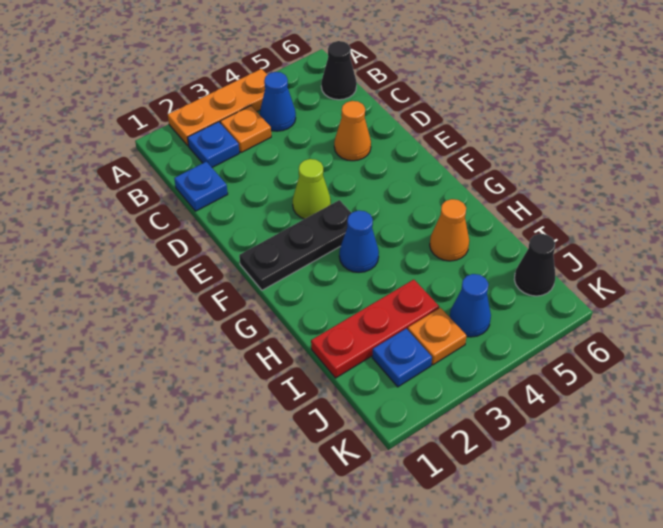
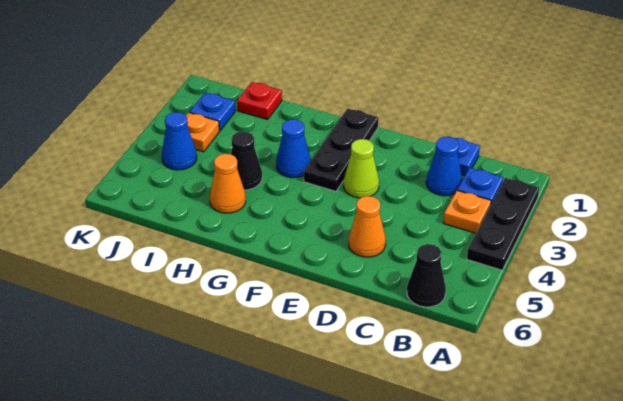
orange plate A2:A4 level 1 -> black plate A2:A4 level 1
blue cone B4 level 1 -> blue cone C2 level 1
red plate I1:I3 level 1 -> red plate I1 level 1
black cone J6 level 1 -> black cone H4 level 1

